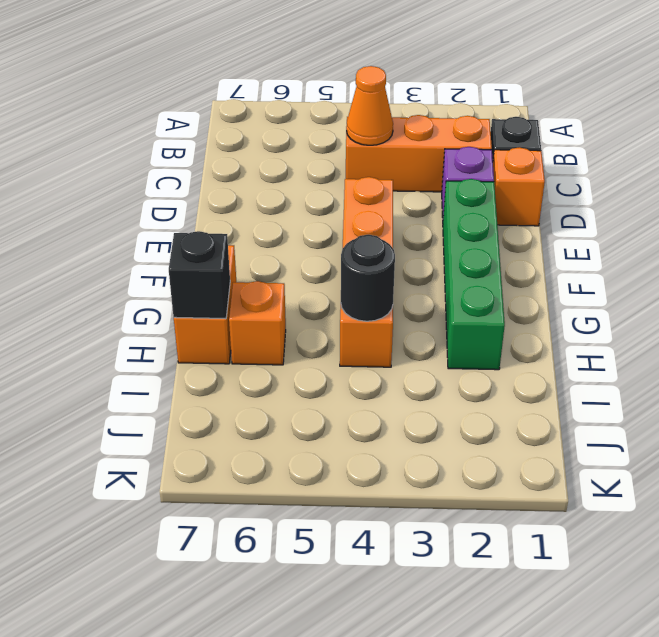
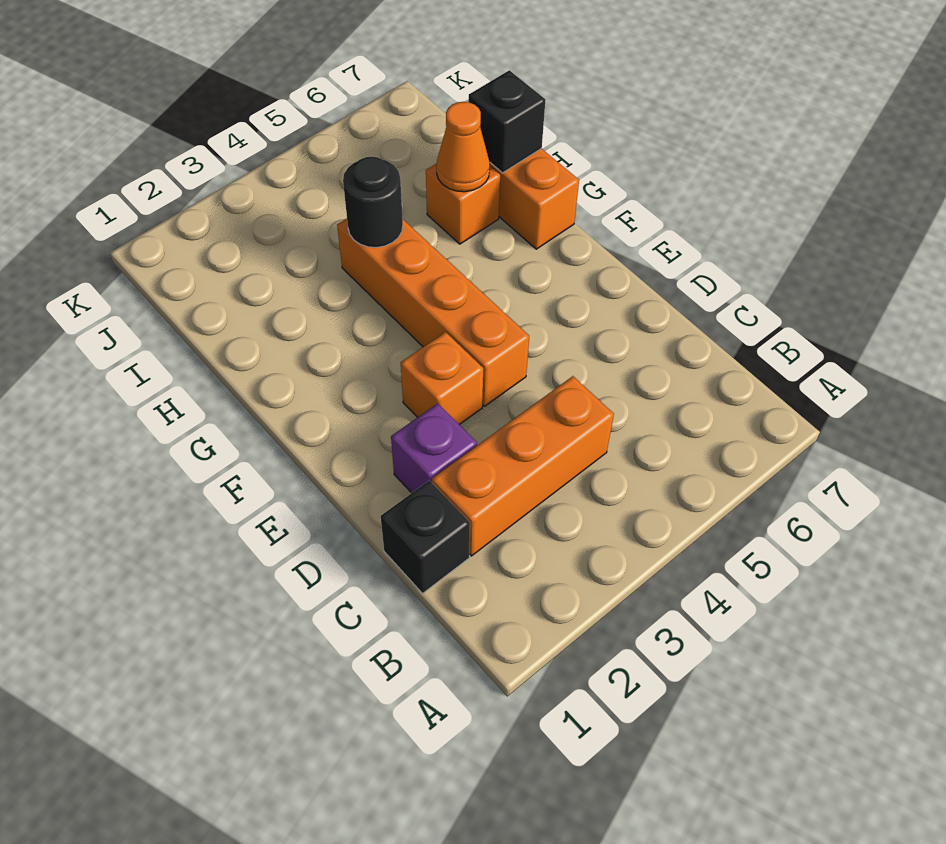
orange cone C4 level 2 -> orange cone H6 level 2
orange brick D1 level 1 -> orange brick E3 level 1
green brick E2:H2 level 1 -> none

